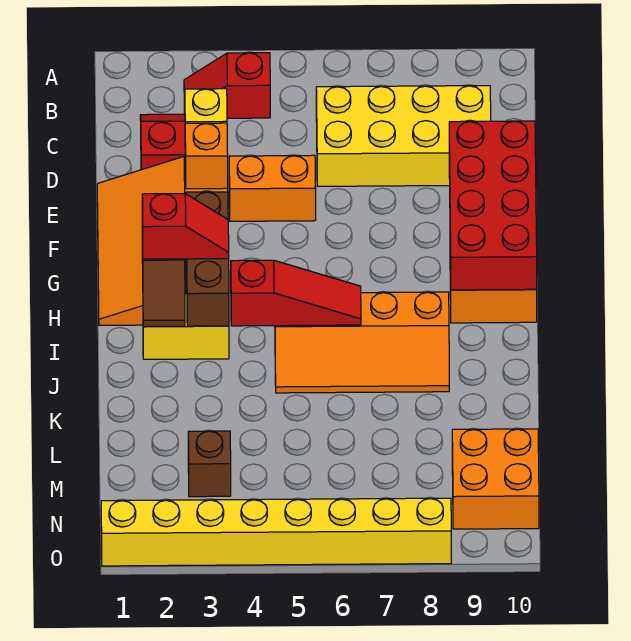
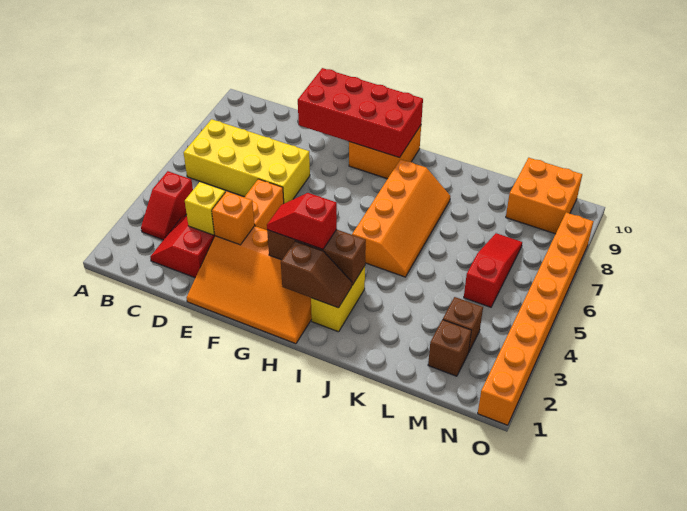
yellow brick C6:D9 level 1 -> yellow brick B6:E7 level 1
red slope H2:H3 level 3 top 2 -> red slope G3:H3 level 3 top H
red slope I4:I6 level 2 top 4 -> red slope M5:M7 level 1 top 5
none -> brown brick M2 level 1
yellow brick O1:O8 level 1 -> orange brick O1:O8 level 1

